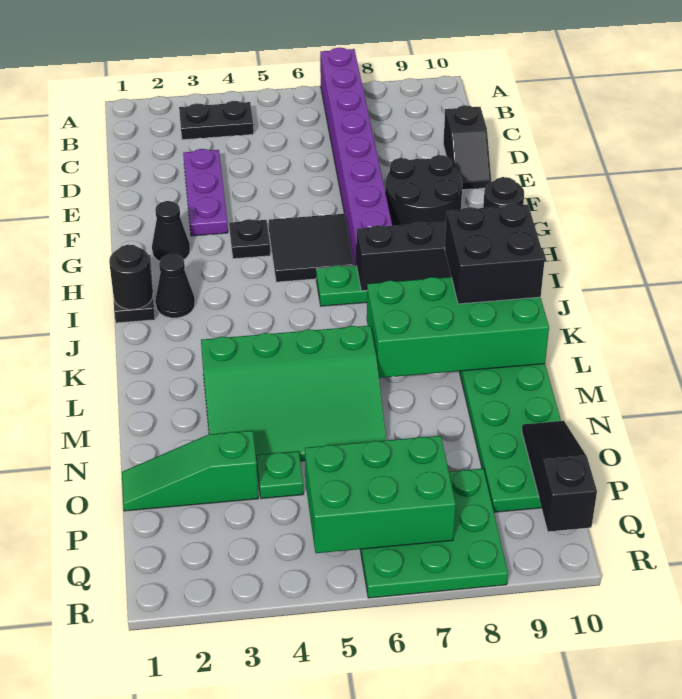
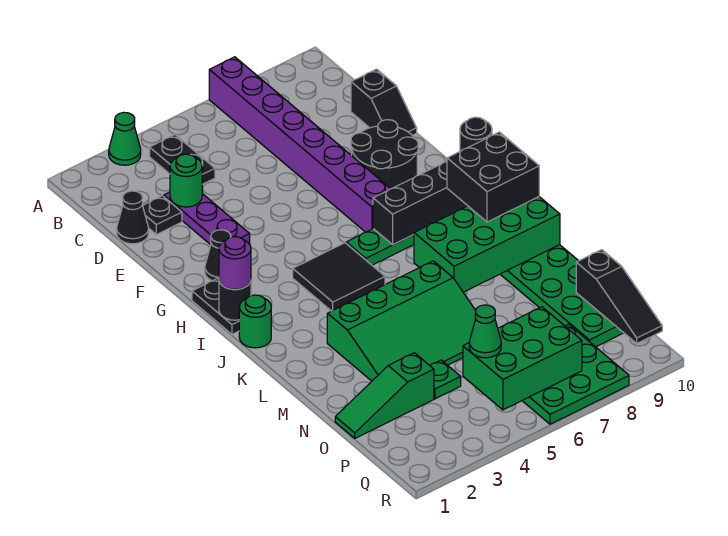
none -> green cone A3 level 1
black plate B3:B4 level 1 -> black plate B4:C4 level 1
none -> green round brick D3 level 2
black plate G4 level 1 -> black plate D2 level 1
black tile G5:H6 level 1 -> black tile I4:J5 level 1
none -> purple round brick I1 level 3
black cone I2 level 1 -> black cone D1 level 1
none -> green round brick J1 level 1
black slope O10:Q10 level 2 top Q -> black slope O10:Q10 level 2 top O
none -> green cone P5 level 3

